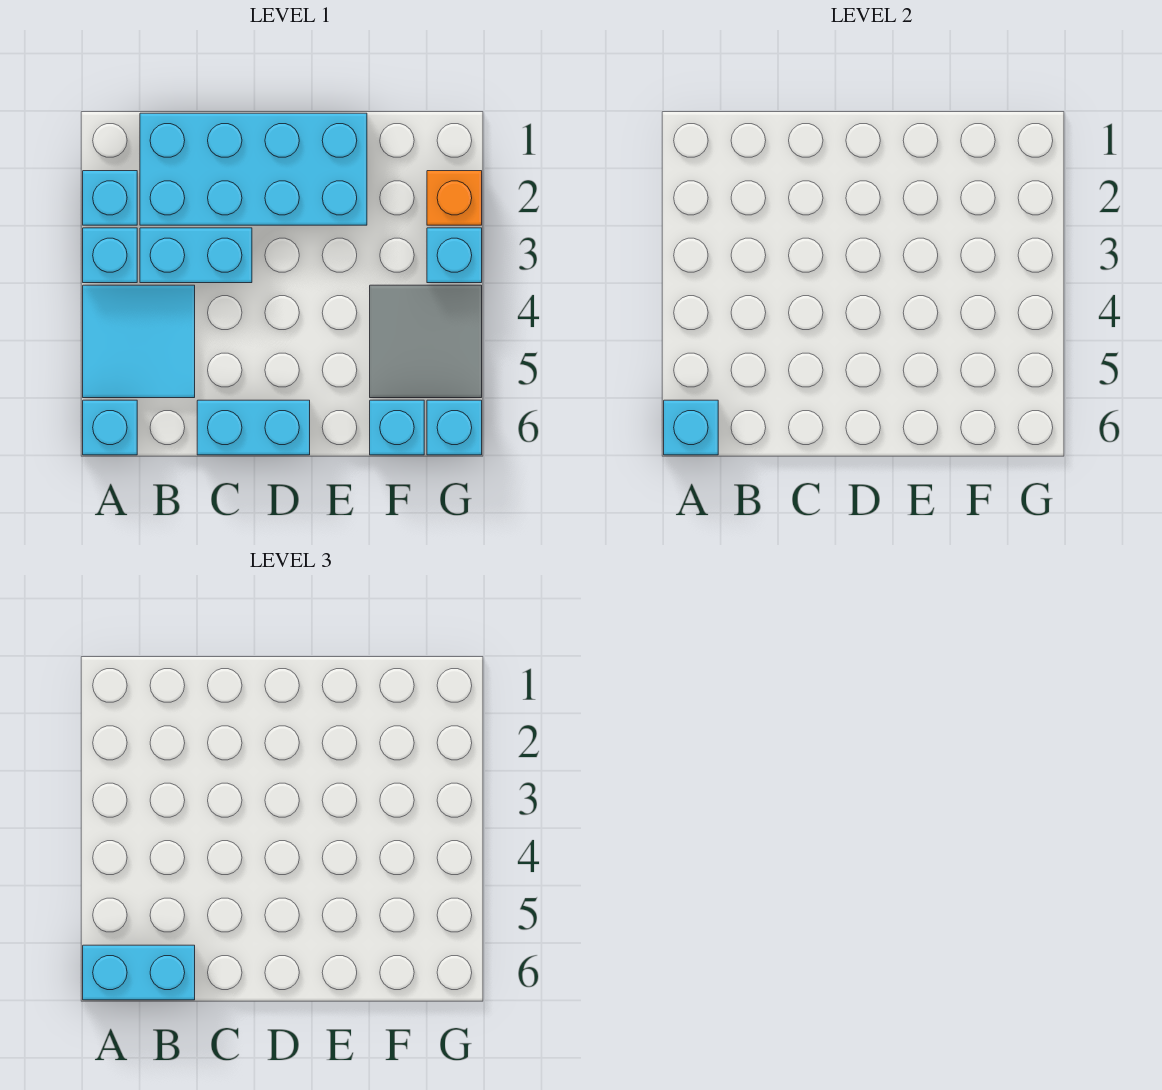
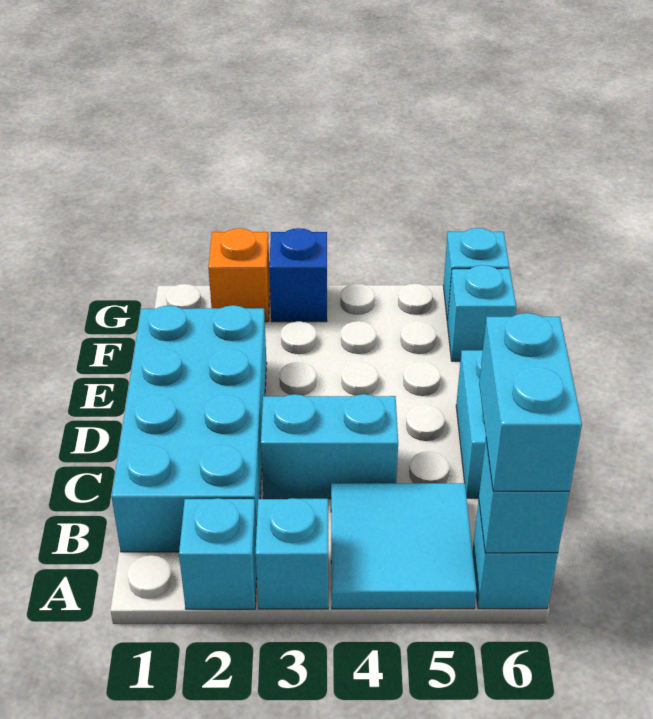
cyan brick B3:C3 level 1 -> cyan brick C3:C4 level 1
grey tile F4:G5 level 1 -> none
cyan brick G3 level 1 -> blue brick G3 level 1

